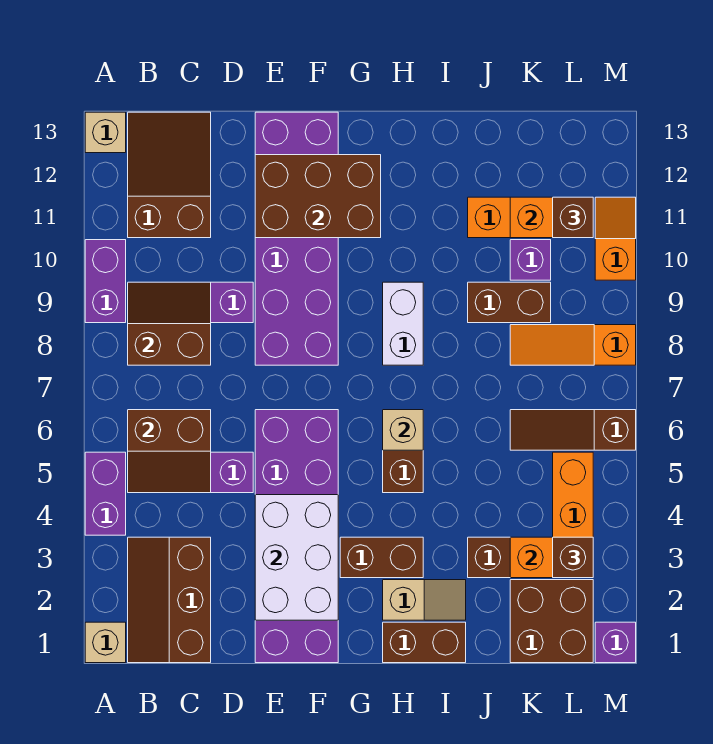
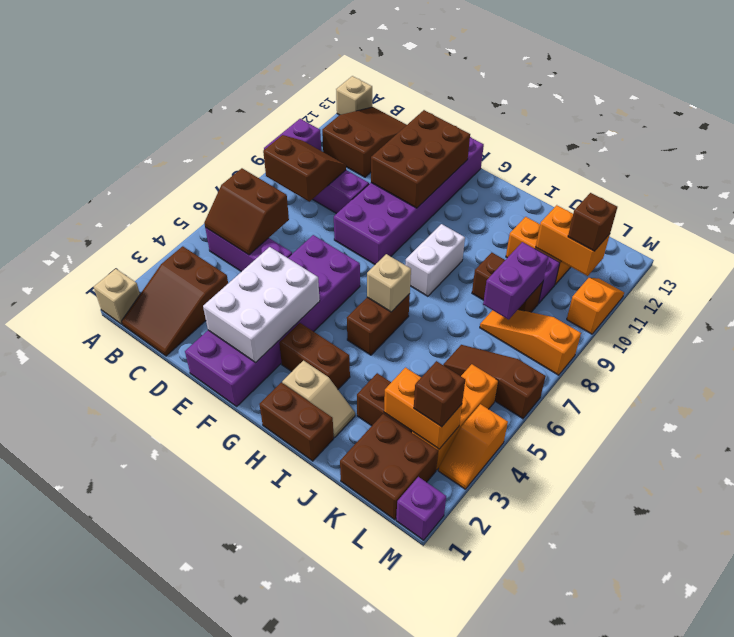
purple brick A4:A5 level 1 -> purple brick K8:K9 level 2
brown slope B1:C3 level 1 top C -> brown slope B1:C3 level 1 top 3
brown brick E11:G12 level 2 -> brown brick E10:F12 level 2
none -> orange slope M3:M4 level 1 top 4

